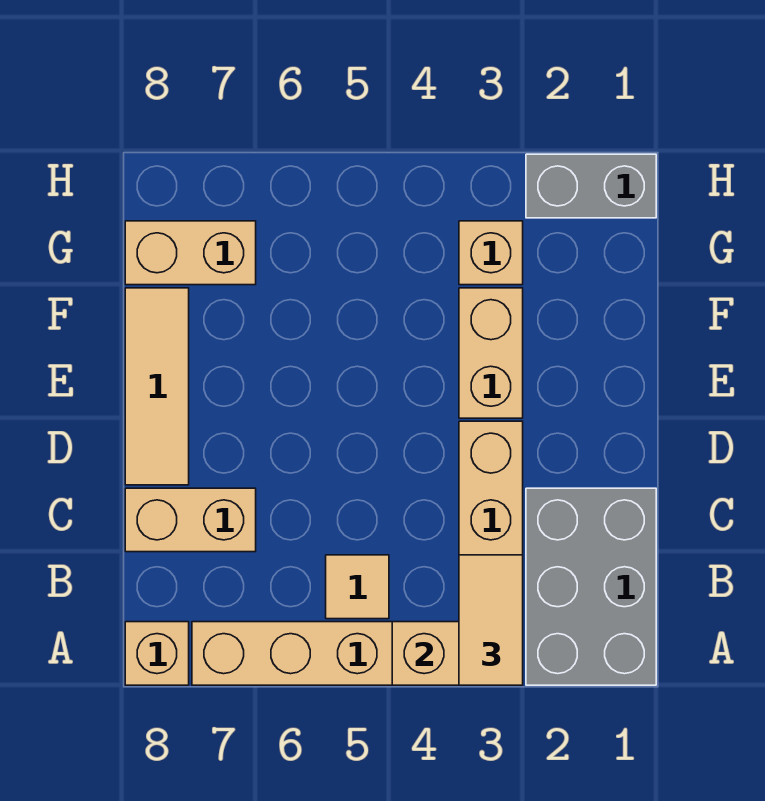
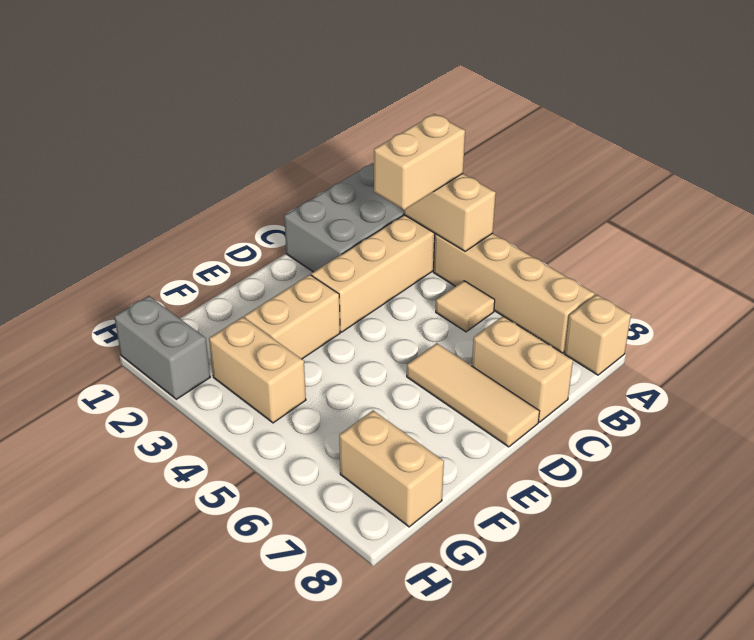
tan tile A3:B3 level 3 -> tan brick A3:B3 level 3
tan tile D8:F8 level 1 -> tan tile D6:D8 level 1
tan brick G3 level 1 -> tan brick G3:G4 level 1

